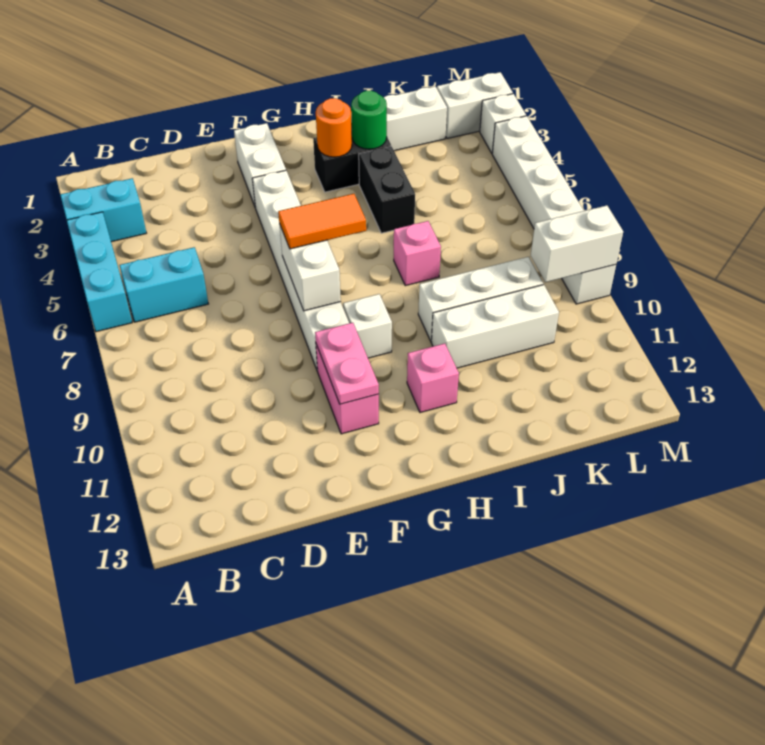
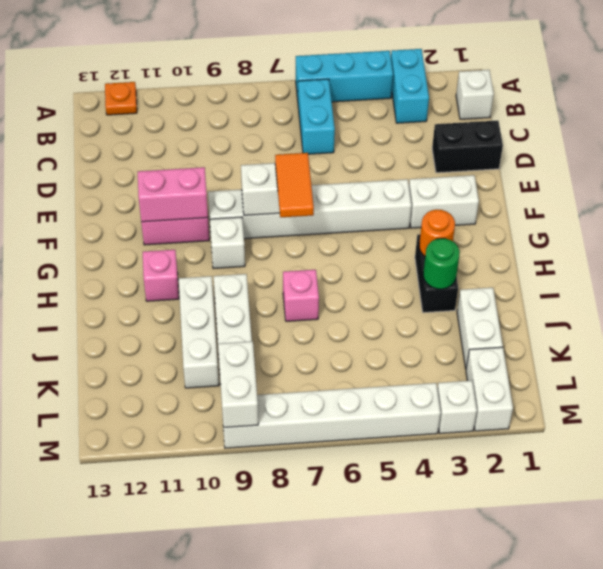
none -> orange plate A12 level 1
none -> white brick B1 level 1
pink plate F10:F11 level 2 -> pink brick F10:F11 level 2
black brick I4:I5 level 1 -> black brick D1:D2 level 1

